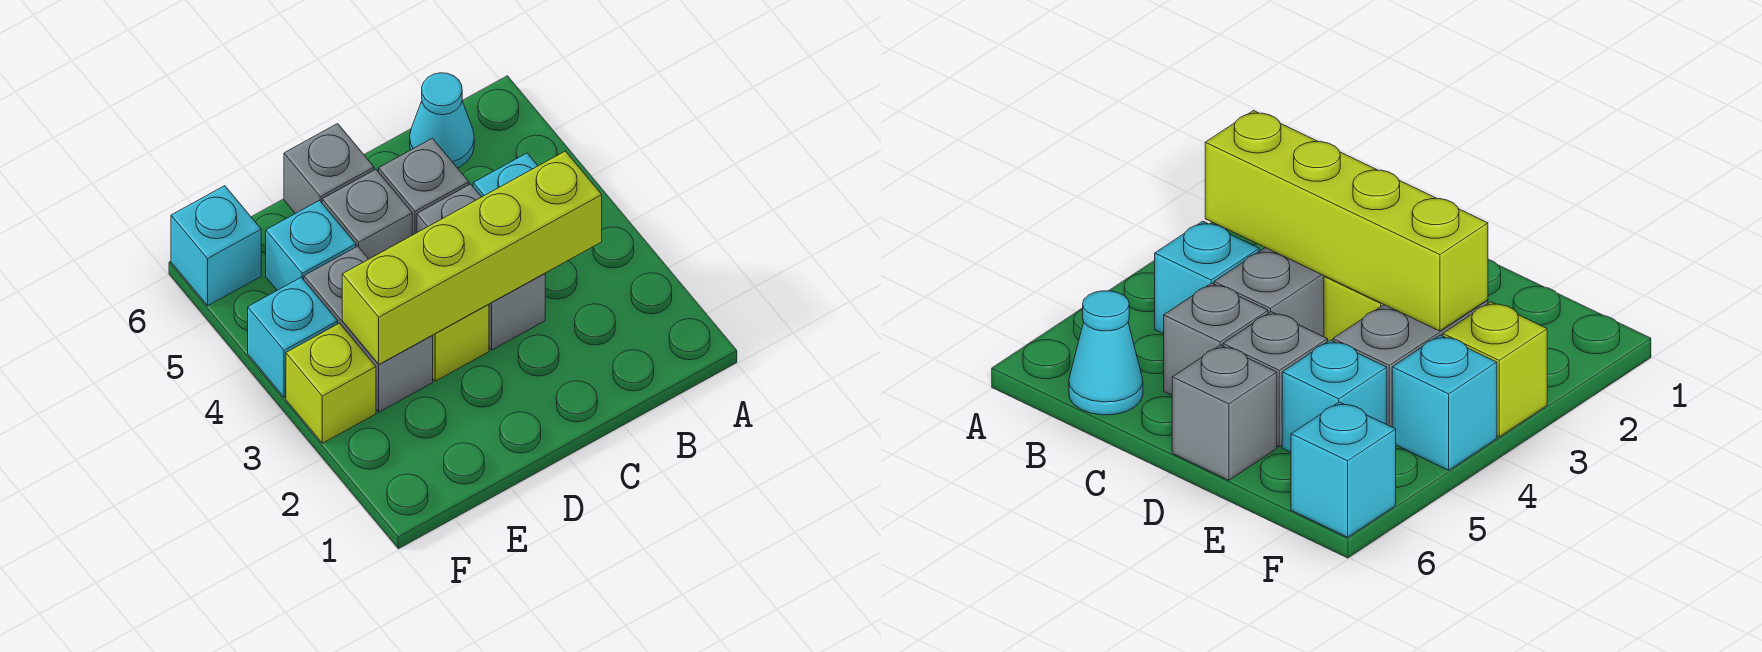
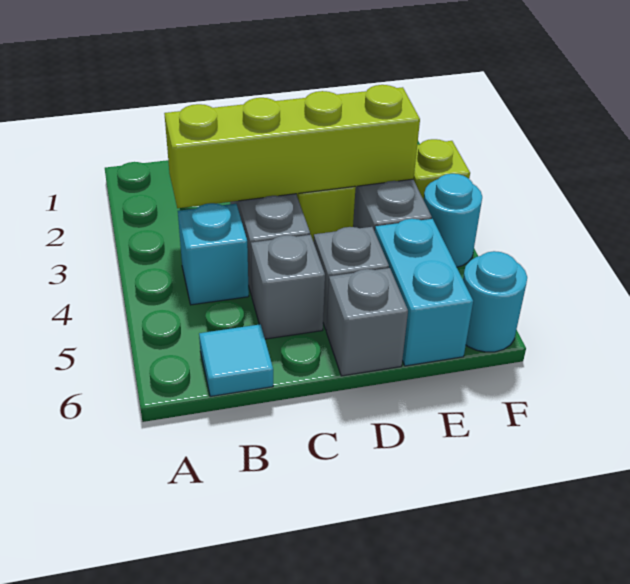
cyan cone B6 level 1 -> cyan tile B6 level 1
cyan brick E5 level 1 -> cyan brick E5:E6 level 1
cyan brick F4 level 1 -> cyan round brick F4 level 1
cyan brick F6 level 1 -> cyan round brick F6 level 1

